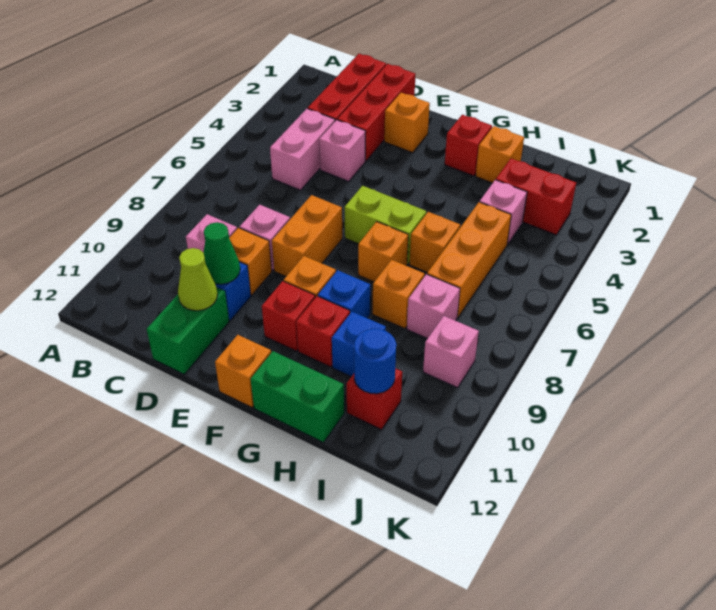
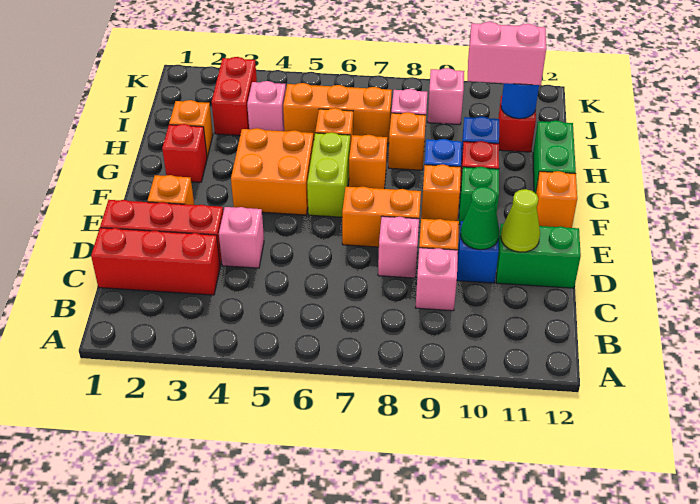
pink brick C4:C5 level 1 -> pink brick I10:I11 level 3
none -> orange brick F4:G5 level 1
red brick F10 level 1 -> green brick F10 level 1

